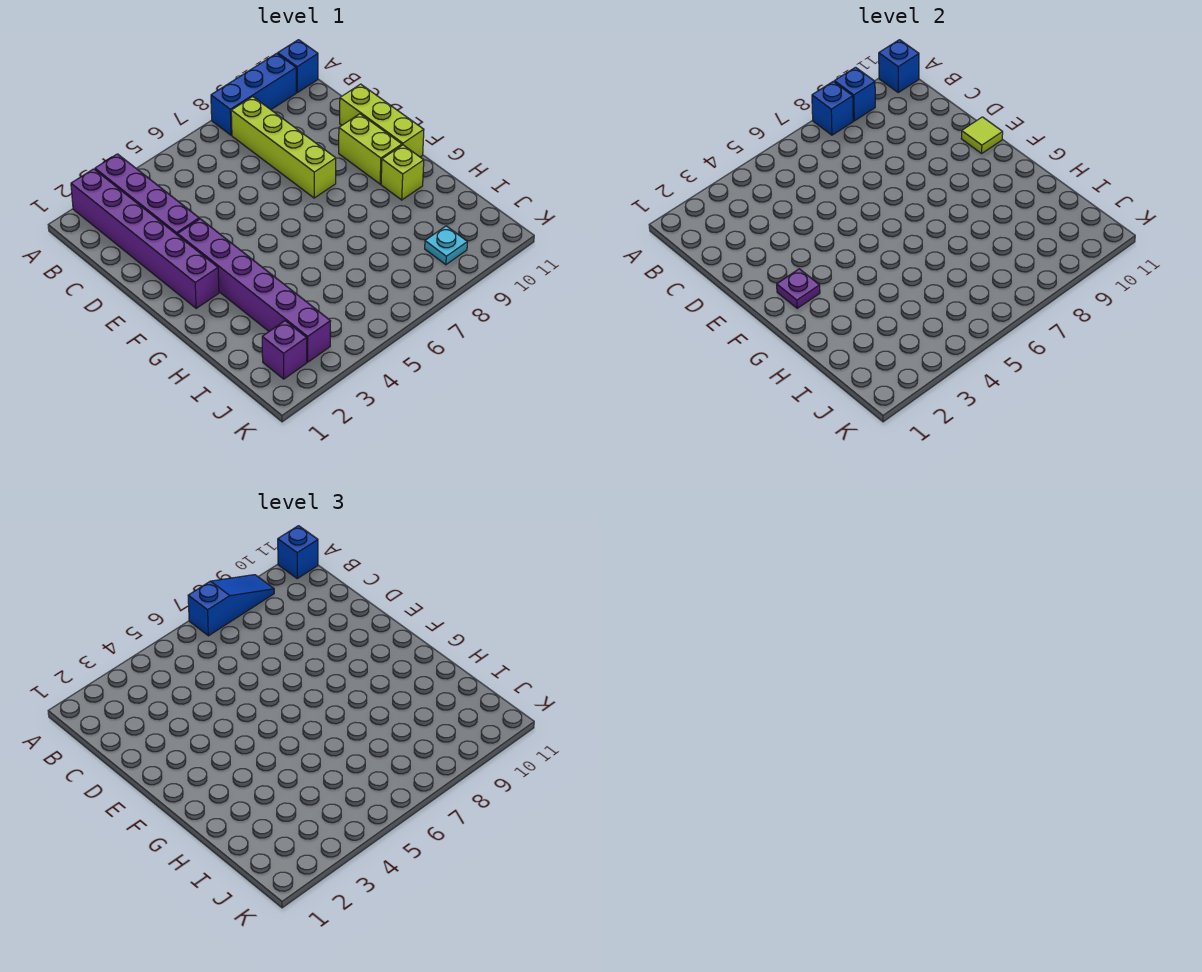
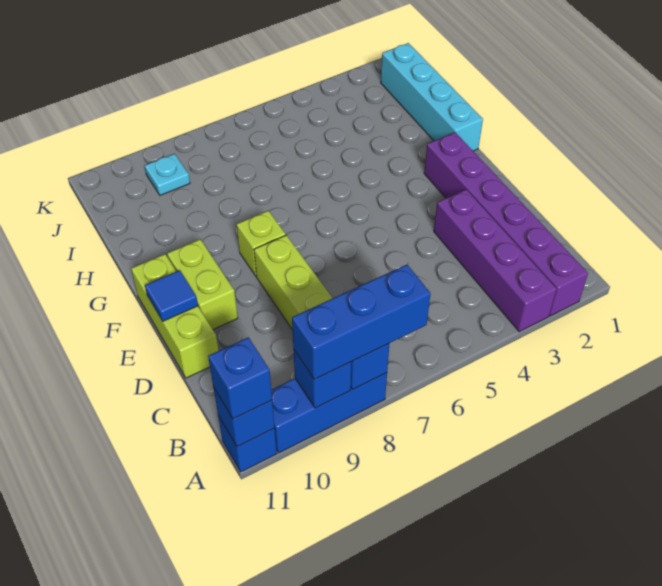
blue slope A7:A9 level 3 top 7 -> blue brick A7:A9 level 3
purple brick E3:J3 level 1 -> none
lime tile E11 level 2 -> blue tile E11 level 2
purple plate F2 level 2 -> none
none -> cyan brick G1:J1 level 1
lime brick G10 level 1 -> lime brick F8 level 1
purple brick J2 level 1 -> none

